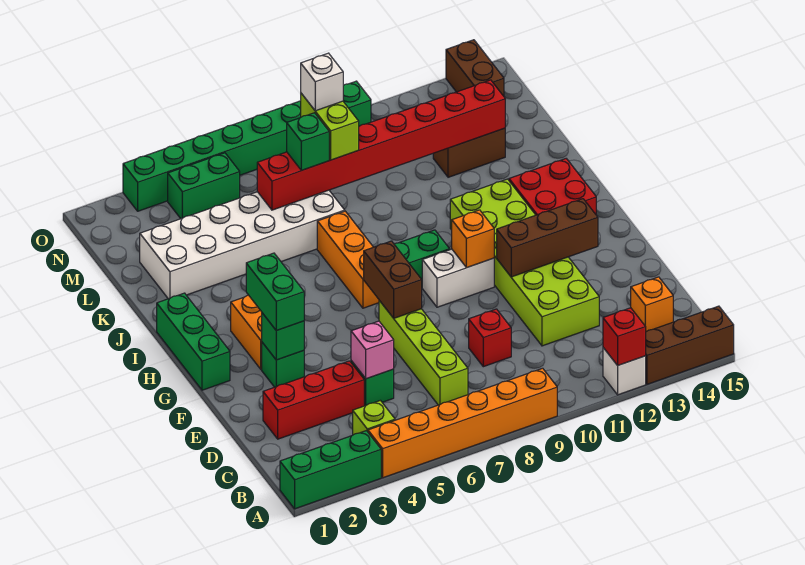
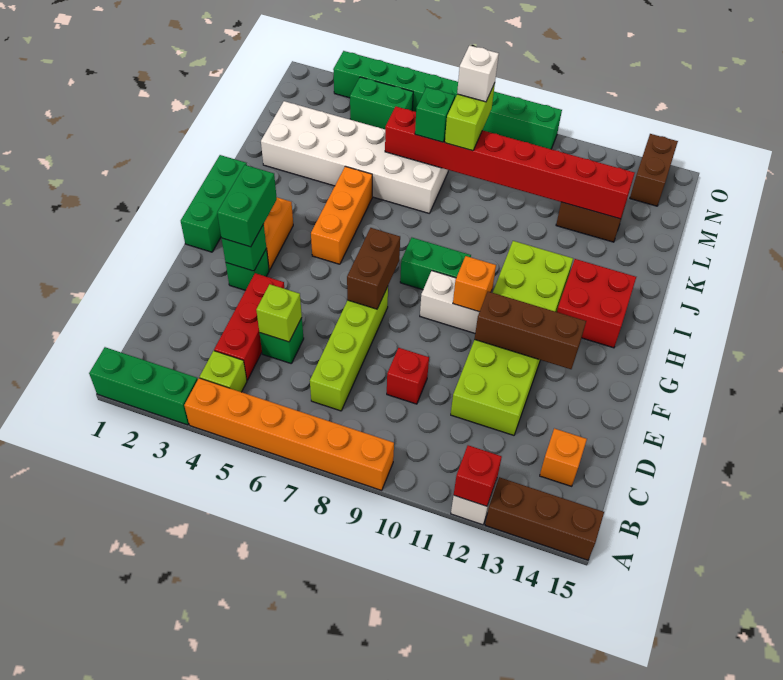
red brick D2:D4 level 1 -> red brick C4:E4 level 1
pink brick D5 level 2 -> lime brick D5 level 2
orange brick H7:J7 level 1 -> orange brick H5:J5 level 1

